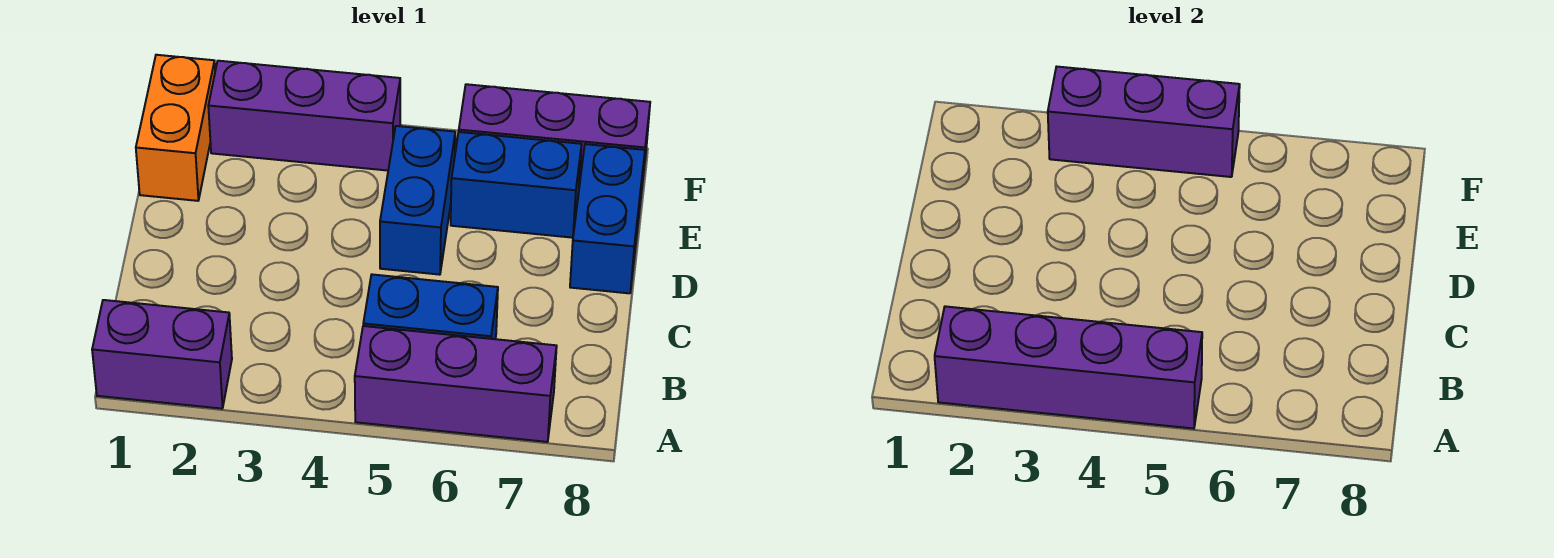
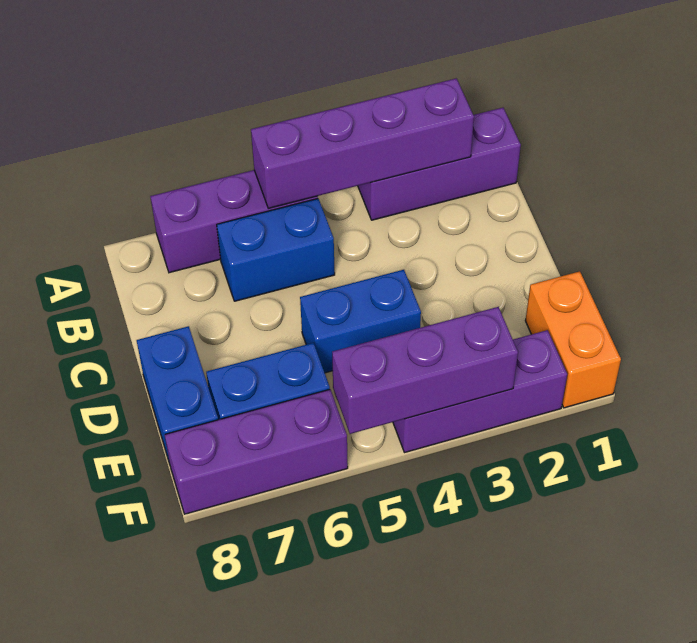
purple brick A1:A2 level 1 -> purple brick A1:A3 level 1
blue brick D5:E5 level 1 -> blue brick D4:D5 level 1

